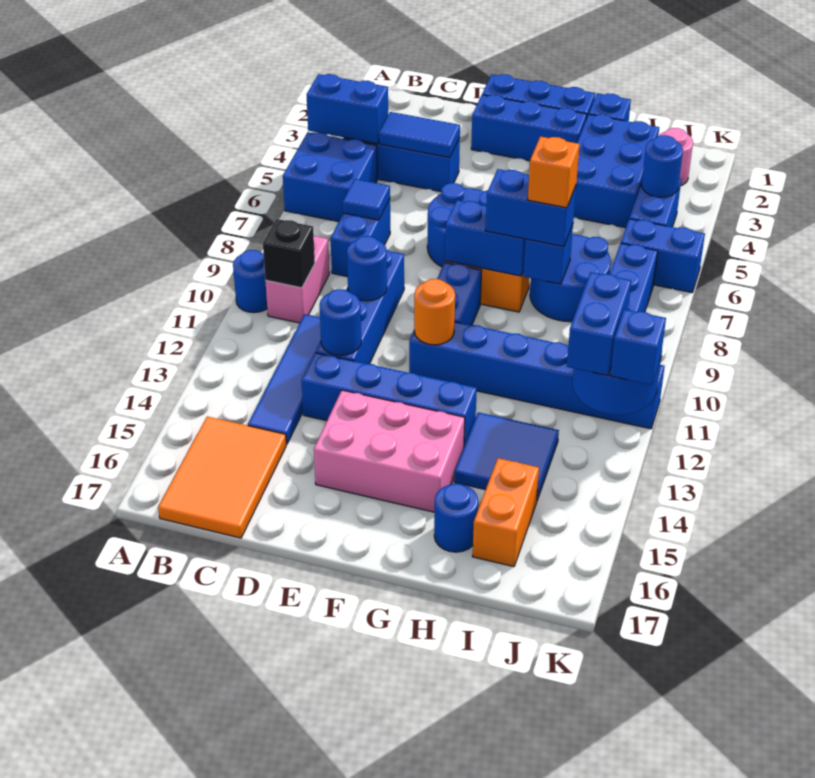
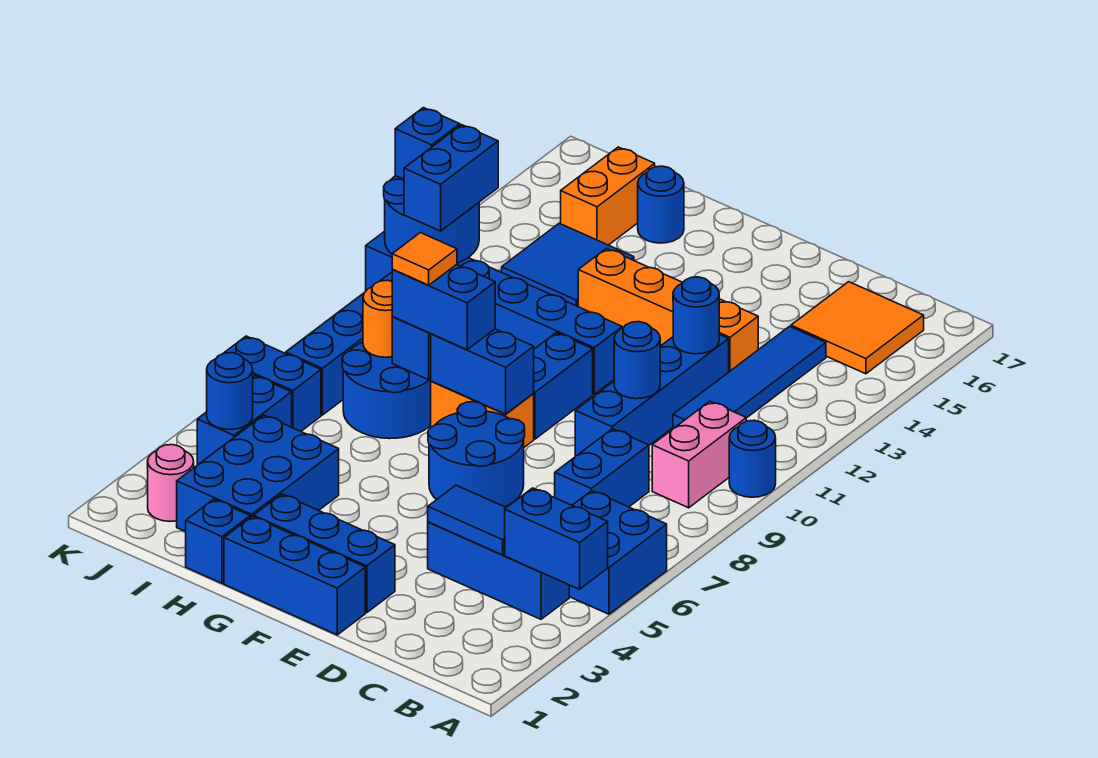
black brick B10 level 2 -> none
orange tile B15:C17 level 1 -> orange tile B15:C16 level 1
blue tile C7 level 2 -> none
blue brick D13:G13 level 1 -> orange brick D13:G13 level 1
pink brick E14:G15 level 1 -> none
orange round brick F11 level 2 -> orange round brick I8 level 2
orange brick H8 level 4 -> orange tile H8 level 4

